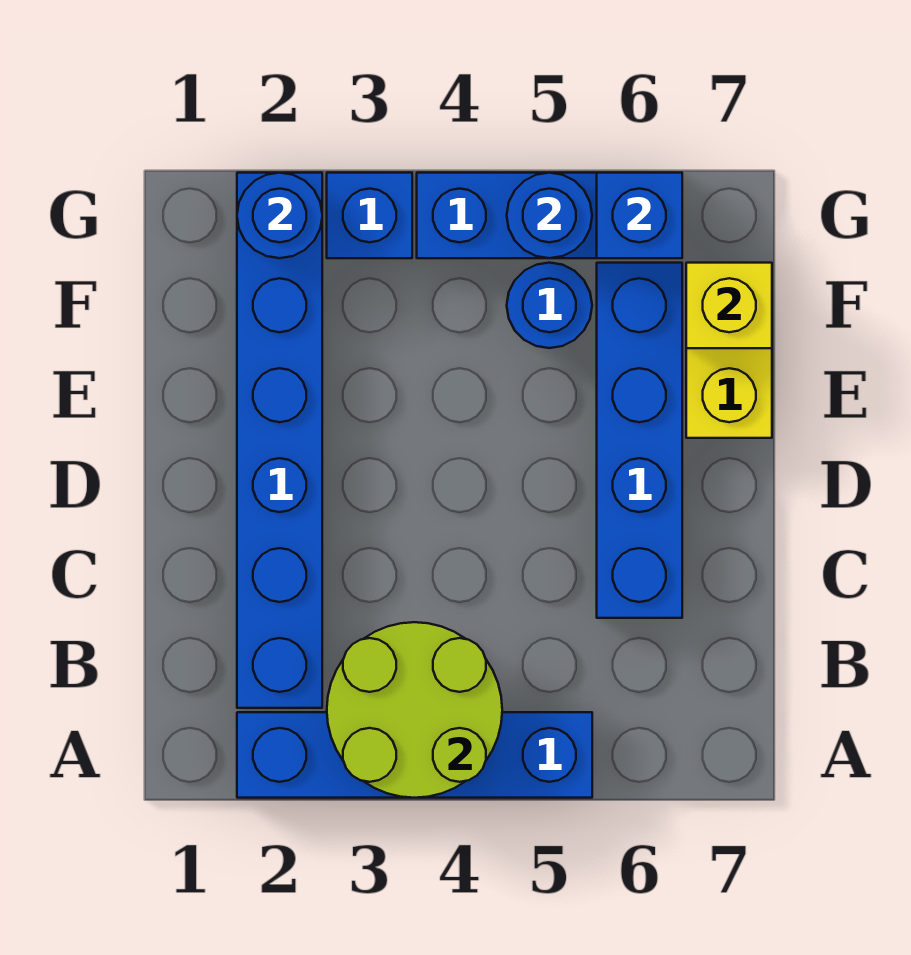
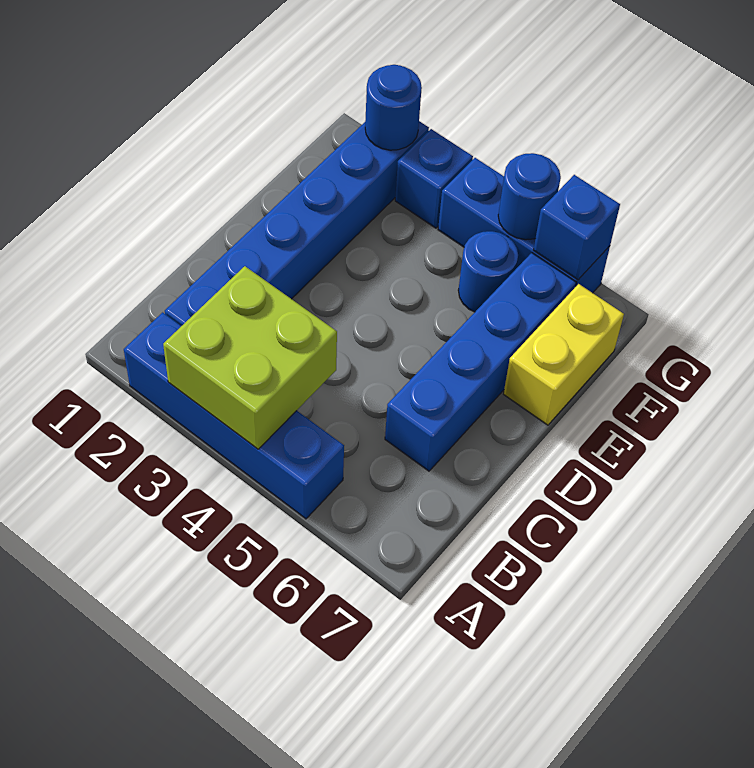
lime round brick A3:B4 level 2 -> lime brick A3:B4 level 2
yellow brick F7 level 2 -> none

